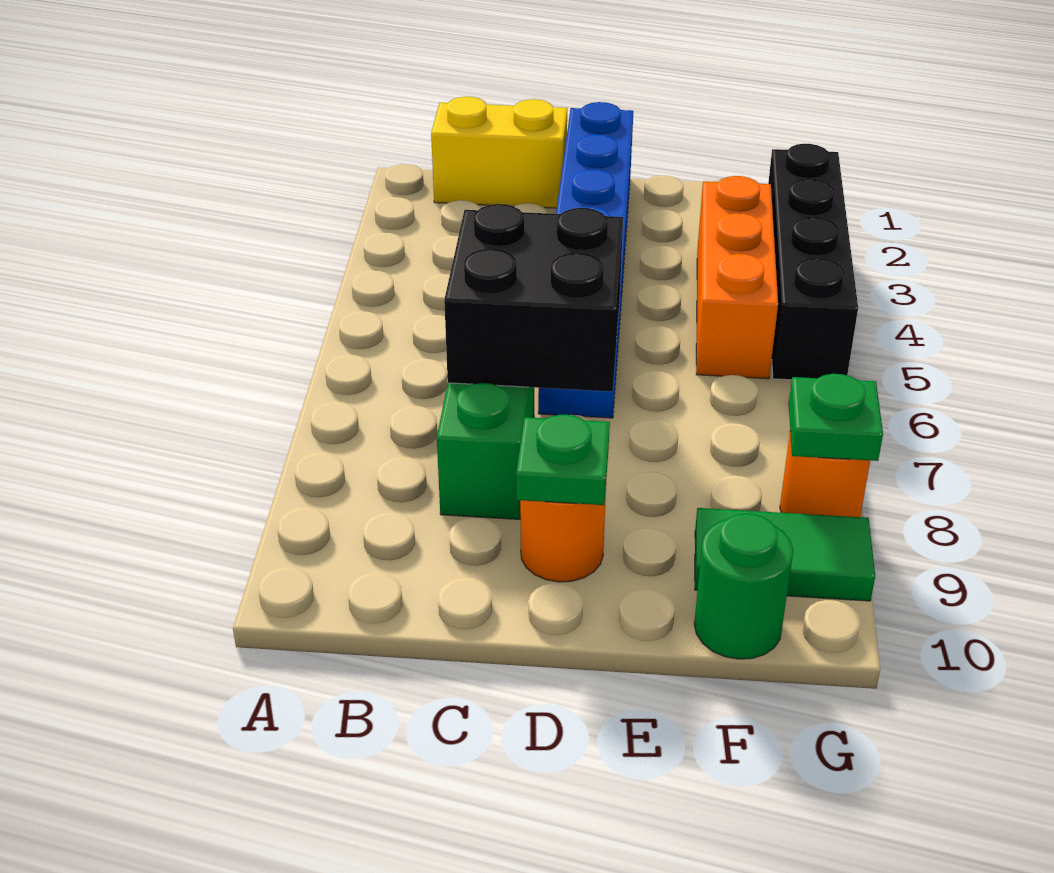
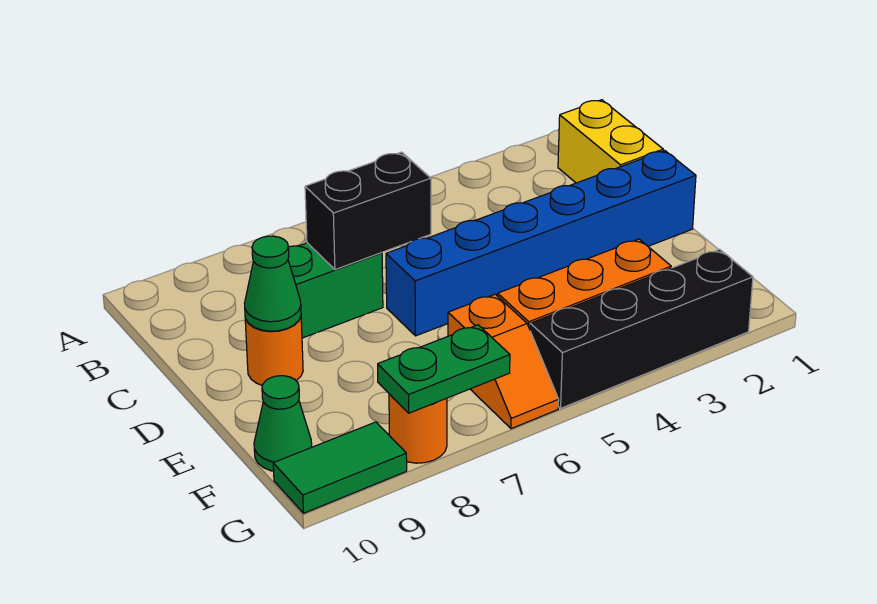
black brick C6:D7 level 2 -> black brick C6:C7 level 2
green plate D9 level 2 -> green cone D9 level 2
none -> orange slope F6:G6 level 1 top F
green tile F9:G9 level 1 -> green tile G9:G10 level 1
green round brick F10 level 1 -> green cone F10 level 1
green plate G8 level 2 -> green plate G7:G8 level 2

